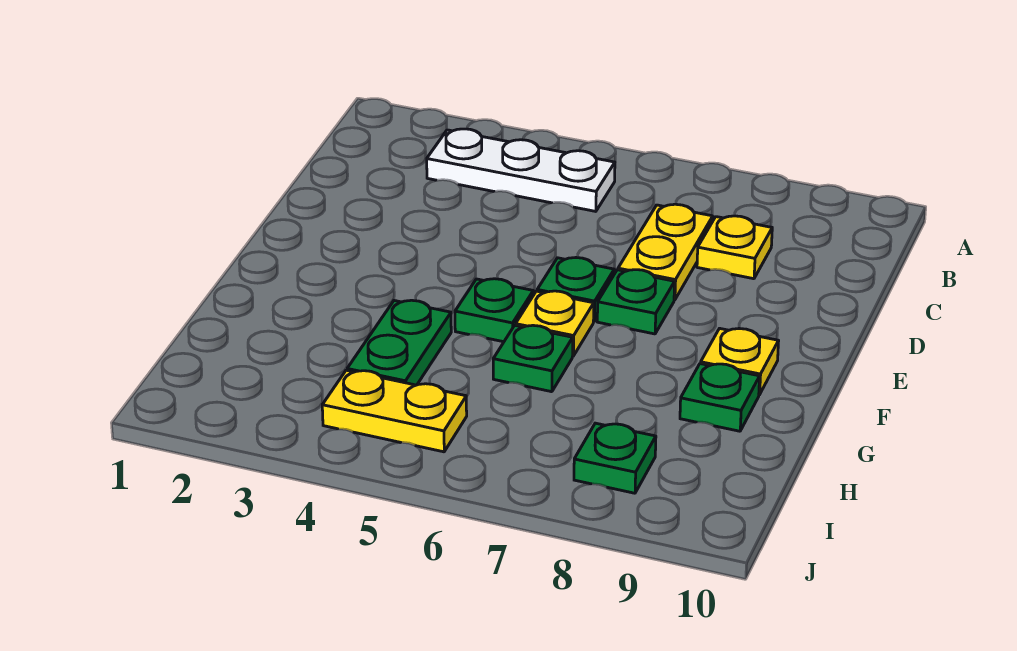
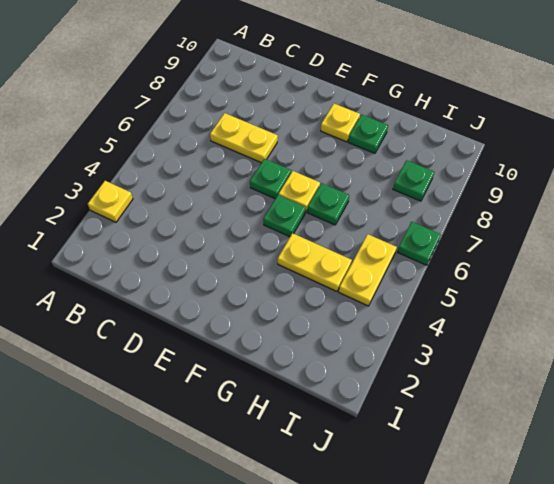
white plate B3:B5 level 1 -> none
yellow plate C8 level 1 -> yellow plate A3 level 1
green plate E7 level 1 -> green plate J6 level 1
green plate G4:H4 level 1 -> yellow plate G4:H4 level 1

